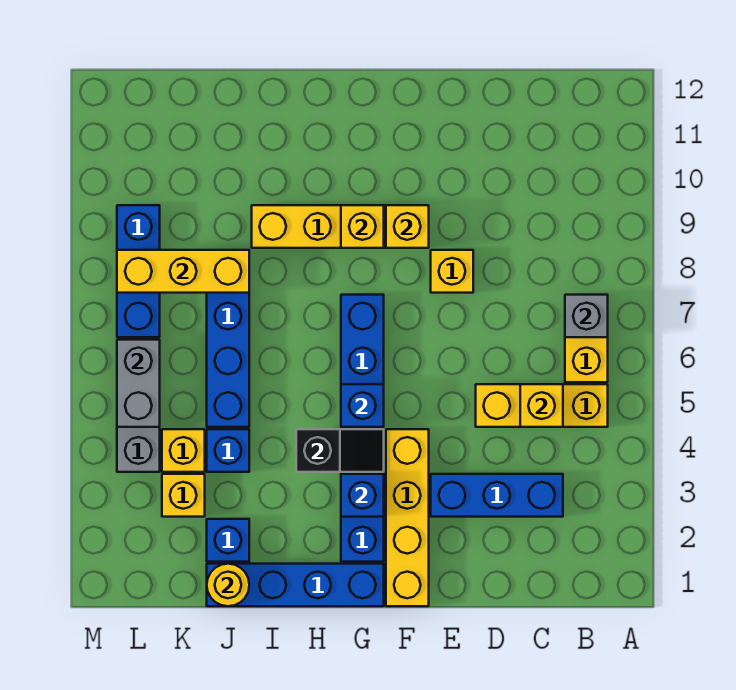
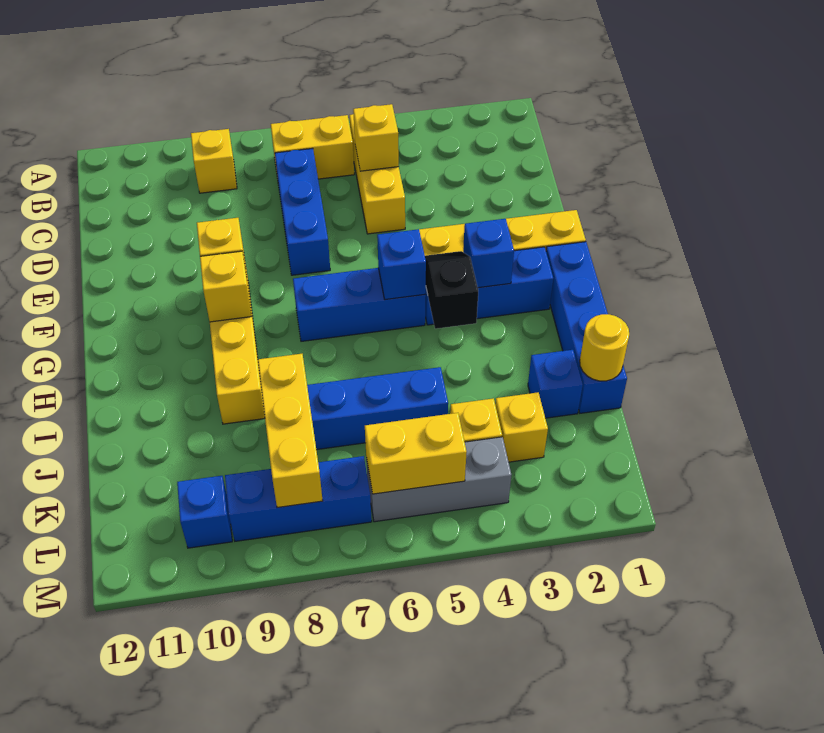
grey brick B7 level 2 -> none
blue brick C3:E3 level 1 -> blue brick C7:E7 level 1
yellow brick E8 level 1 -> yellow brick B9 level 1
blue brick J4 level 1 -> blue brick L10 level 1
grey brick L5:L6 level 2 -> yellow brick L5:L6 level 2

